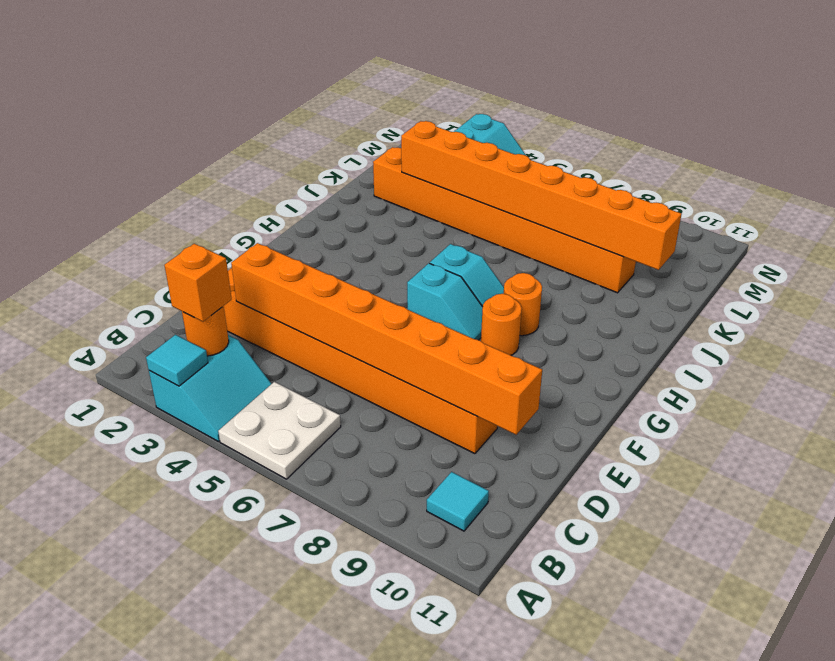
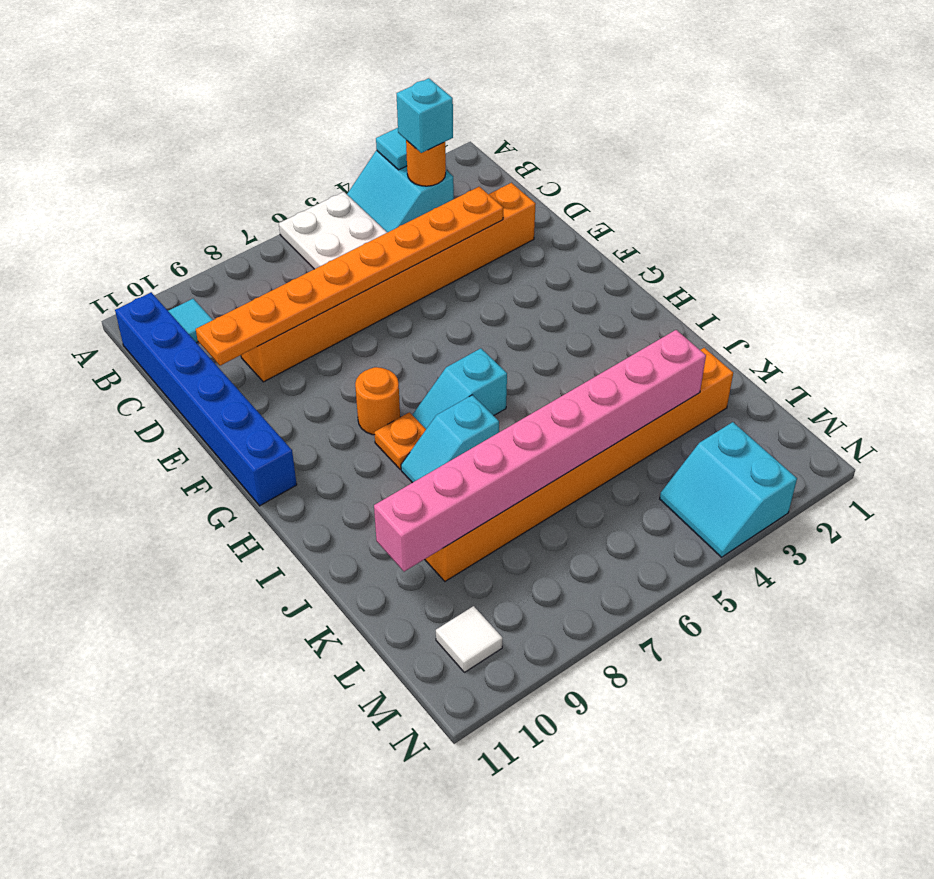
orange brick B3 level 3 -> cyan brick B3 level 3
none -> blue brick B11:G11 level 1
orange brick D3:D10 level 2 -> orange plate D3:D10 level 2
cyan slope G6:G7 level 1 top 6 -> cyan slope I7:I8 level 1 top 7
orange round brick H8 level 1 -> orange plate H8 level 1
orange brick K3:K10 level 2 -> pink brick K3:K10 level 2
none -> white tile M10 level 1

